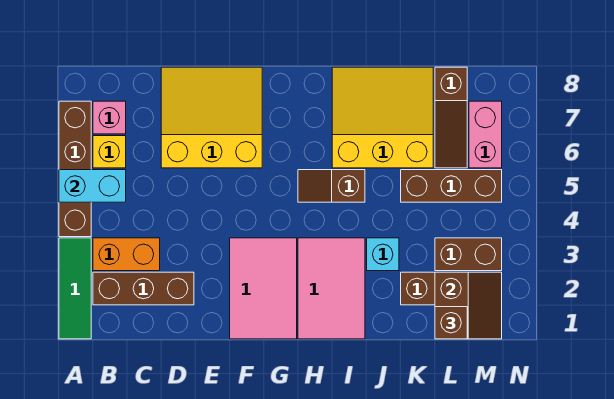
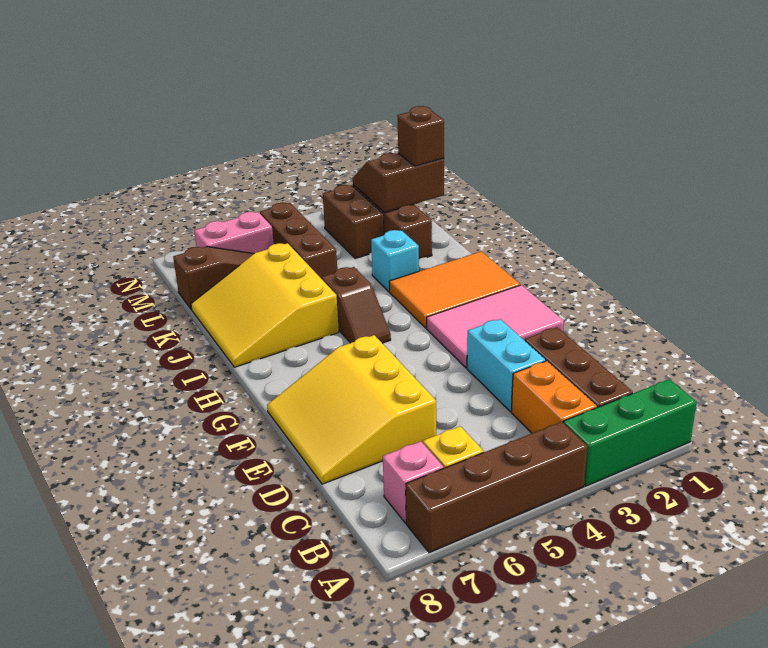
green tile A1:A3 level 1 -> green brick A1:A3 level 1
cyan brick A5:B5 level 2 -> cyan brick D3:E3 level 1
pink tile H1:I3 level 1 -> orange tile H1:I3 level 1

